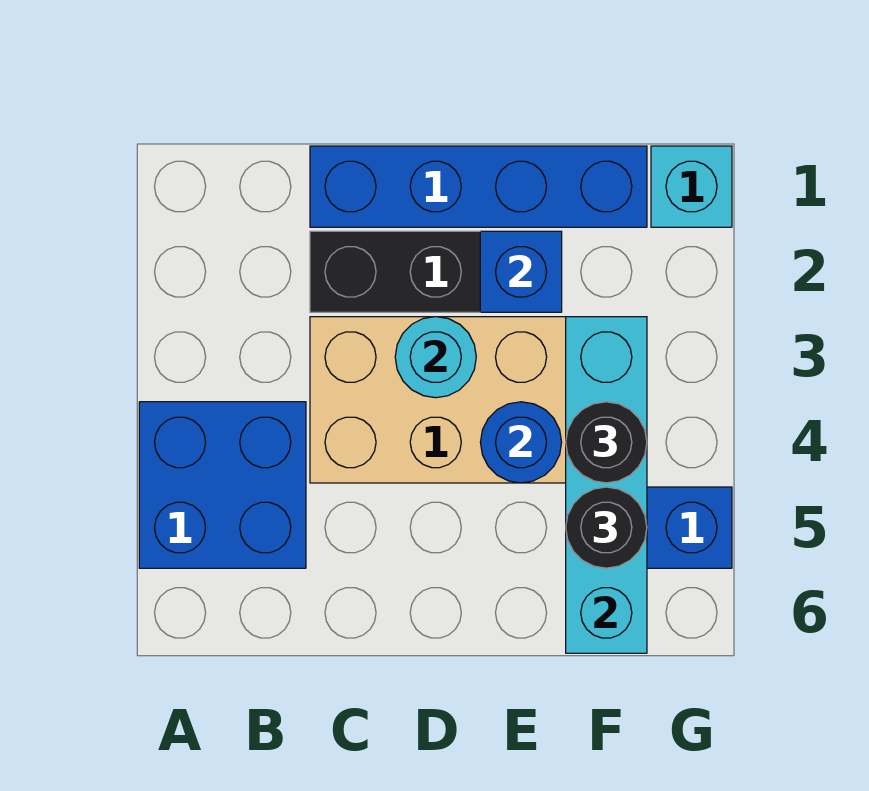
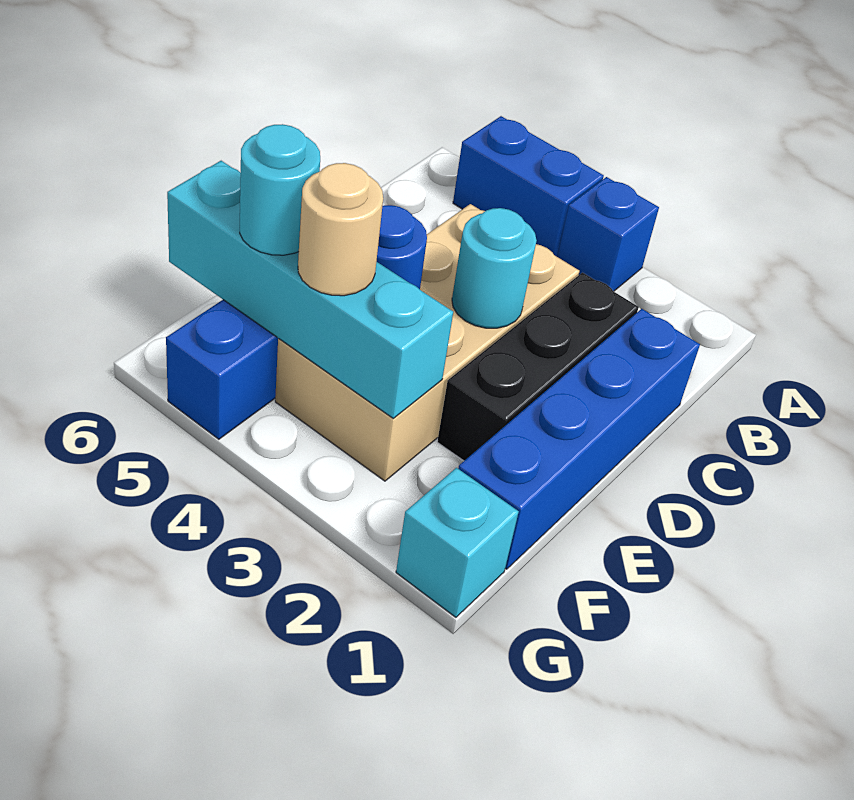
blue brick A4:B5 level 1 -> blue brick A4:A5 level 1
blue brick E2 level 2 -> blue brick A3 level 1
black round brick F4 level 3 -> tan round brick F4 level 3
black round brick F5 level 3 -> cyan round brick F5 level 3

